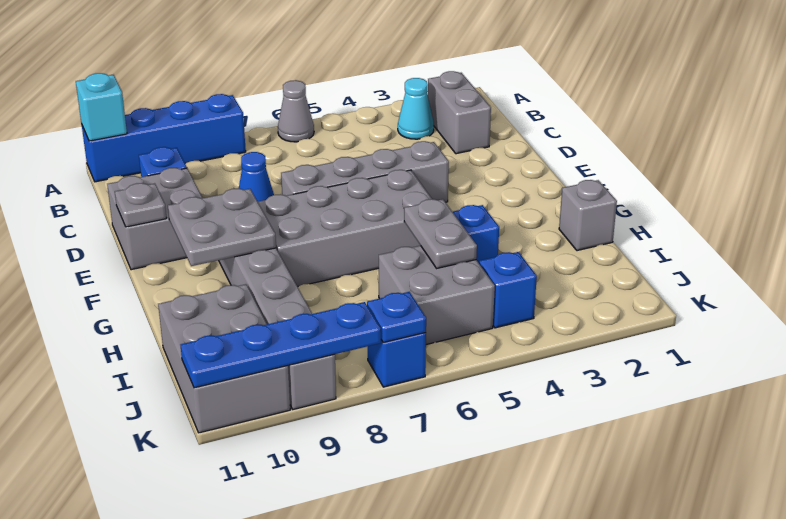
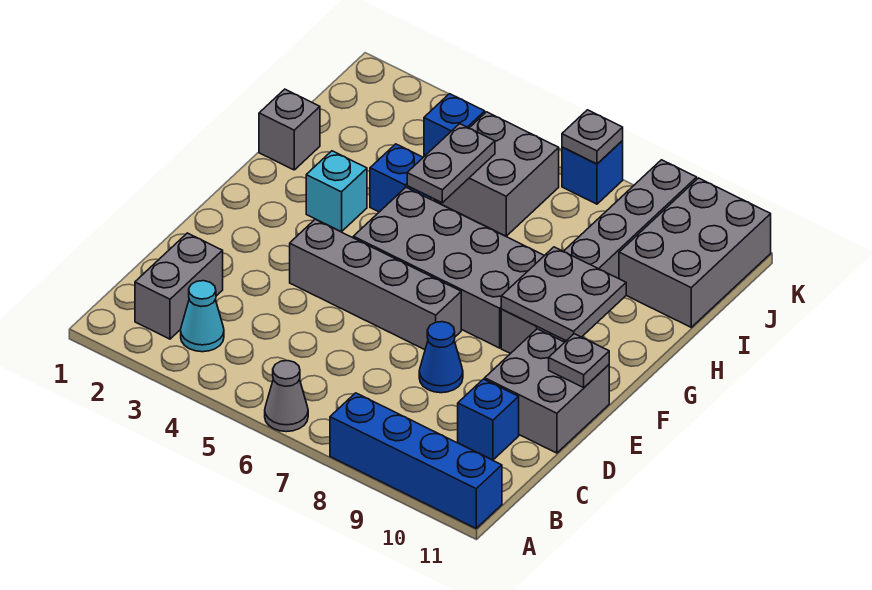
cyan brick A11 level 2 -> cyan brick G3 level 1
blue plate K7 level 2 -> grey plate K7 level 2
blue plate K8:K11 level 2 -> none

